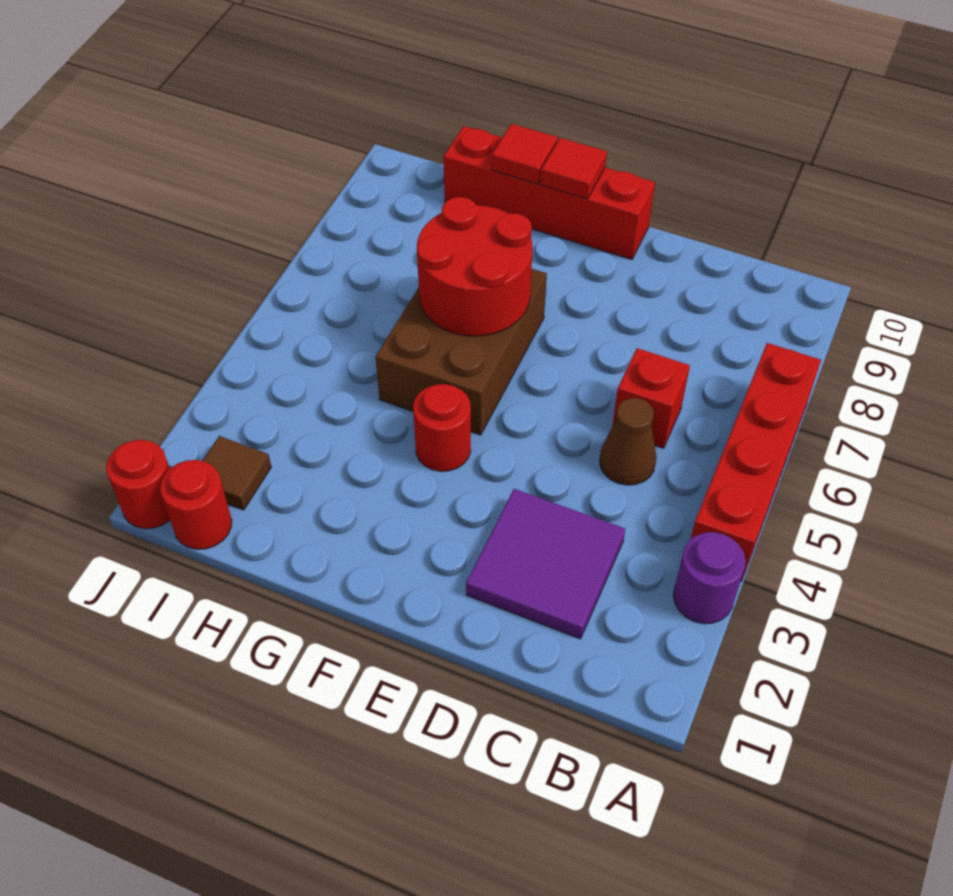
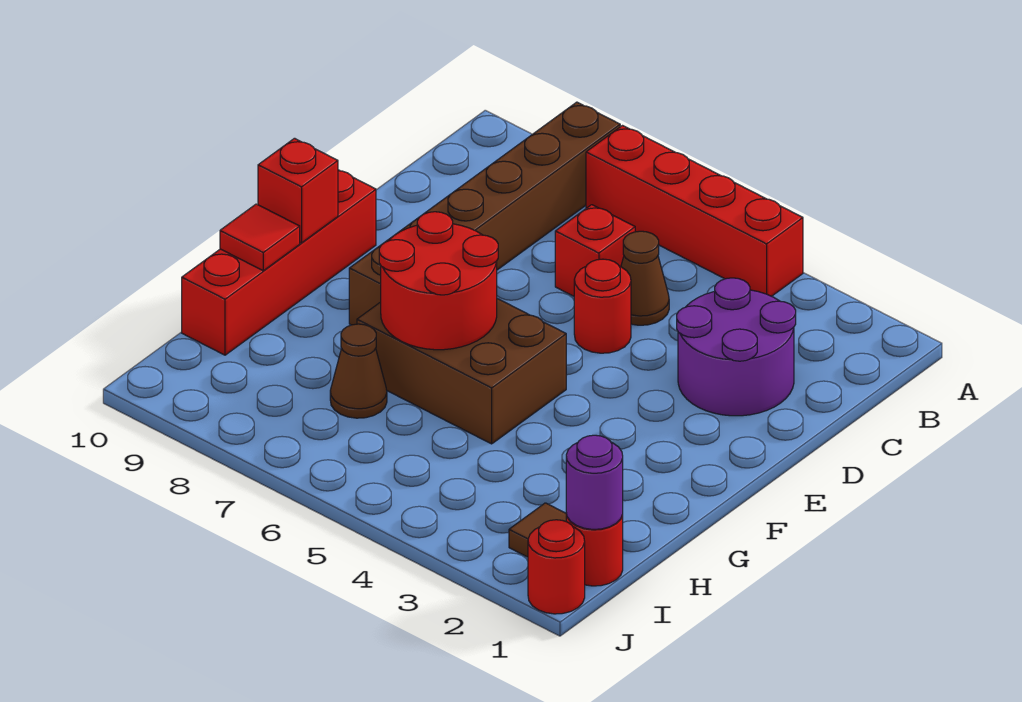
purple round brick A3 level 1 -> purple round brick I1 level 2
none -> brown brick A8:F8 level 1
purple tile C2:D3 level 1 -> purple round brick C2:D3 level 1
red round brick F4 level 1 -> red round brick D5 level 1
red tile F10 level 2 -> red brick F10 level 2
none -> brown cone H7 level 1

